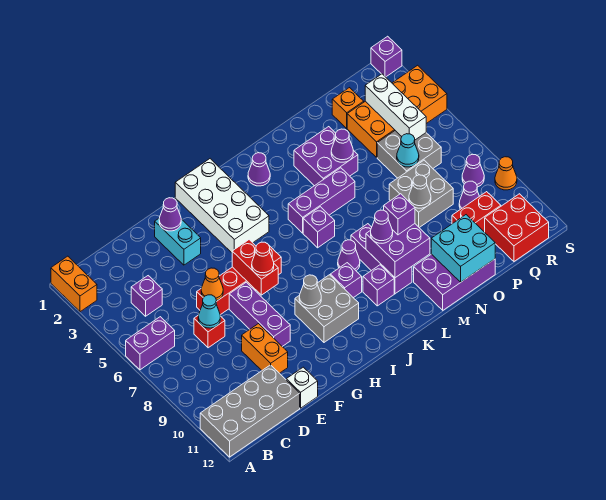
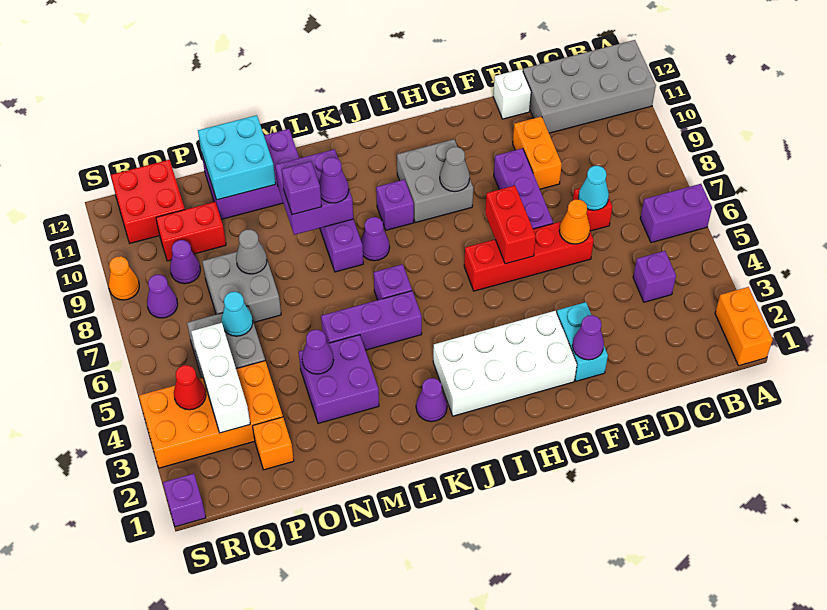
red cone G7 level 3 -> red cone R4 level 2
white brick H1:I4 level 1 -> white brick G2:J3 level 1
purple brick K10 level 1 -> none

